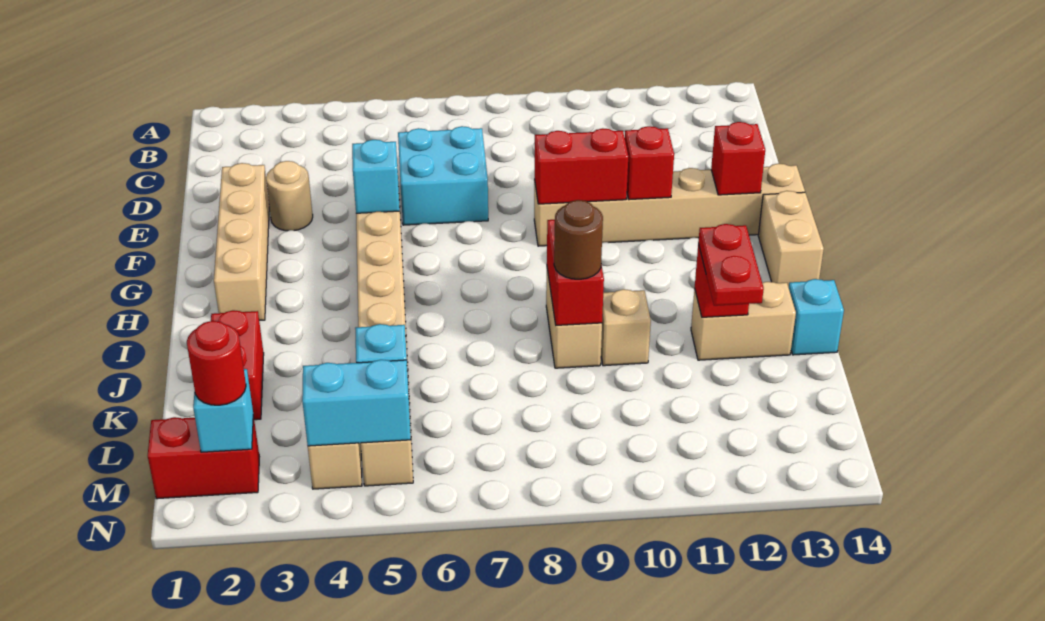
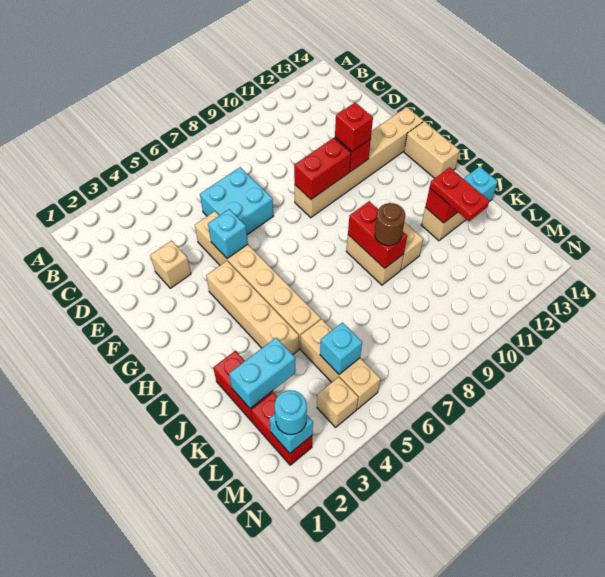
tan brick E2:H2 level 1 -> tan brick G4:J4 level 1
tan round brick E3 level 1 -> tan brick E3 level 1
red brick F13 level 2 -> red brick F11 level 3
red brick M1:M2 level 1 -> red brick L2:M2 level 1
red round brick M2 level 3 -> cyan round brick M2 level 3
cyan brick M4:M5 level 2 -> cyan brick K2:K3 level 2

